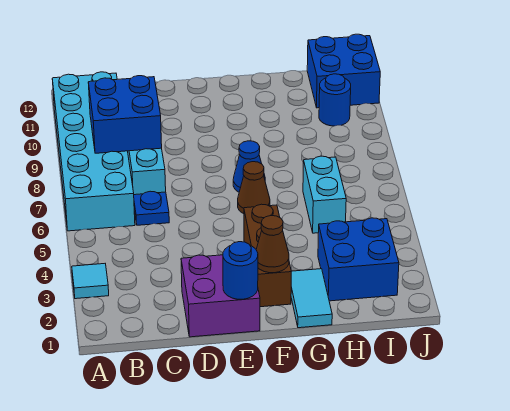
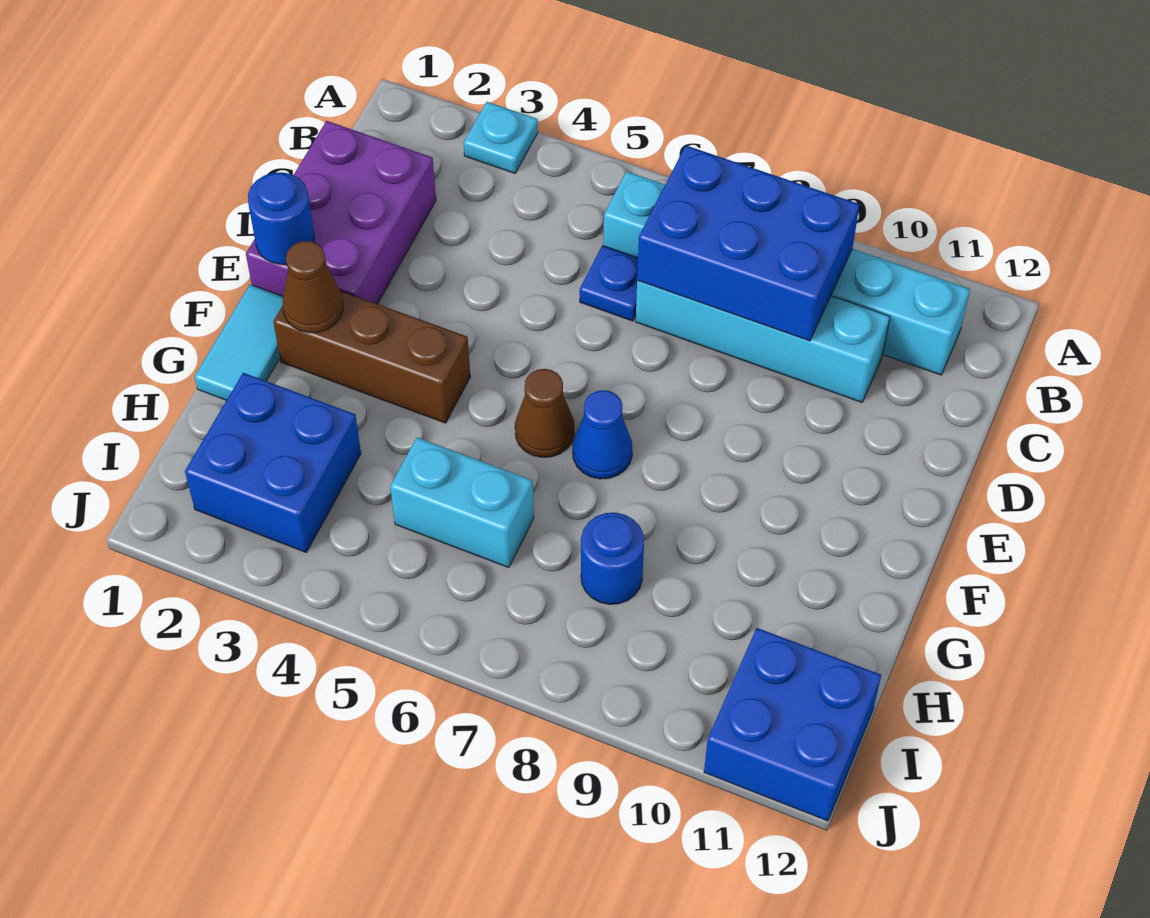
cyan tile A3 level 1 -> cyan plate A3 level 1
cyan brick A6:B11 level 1 -> cyan brick B6:B11 level 1
blue brick B8:C9 level 2 -> blue brick B7:C9 level 2
purple brick D1:E2 level 1 -> purple brick C1:E2 level 1
cyan tile G1:G2 level 1 -> cyan tile F1:G1 level 1
blue round brick I10 level 1 -> blue round brick H8 level 1

